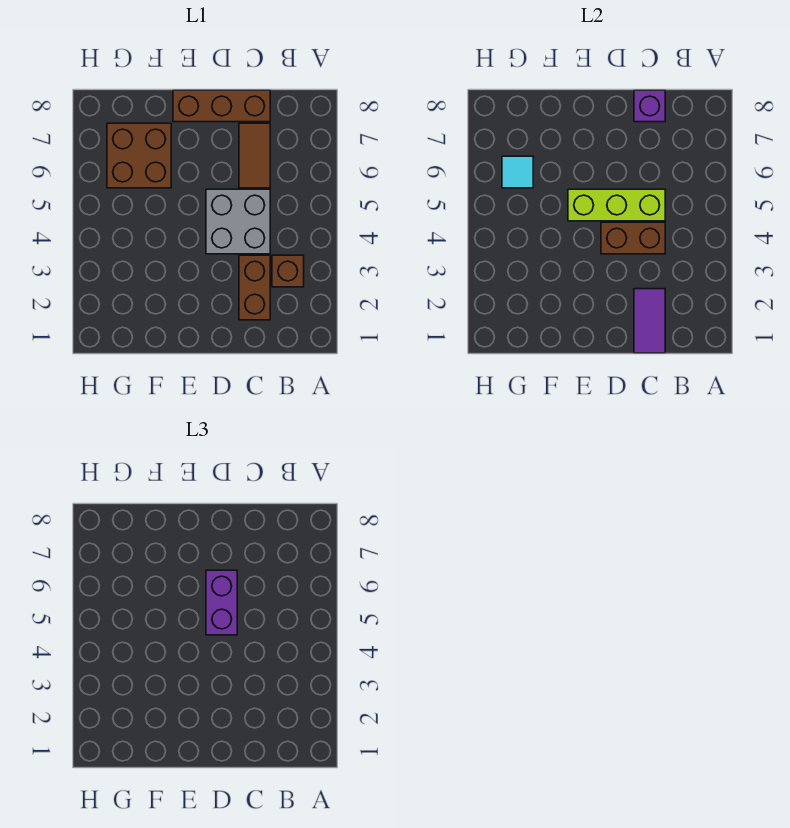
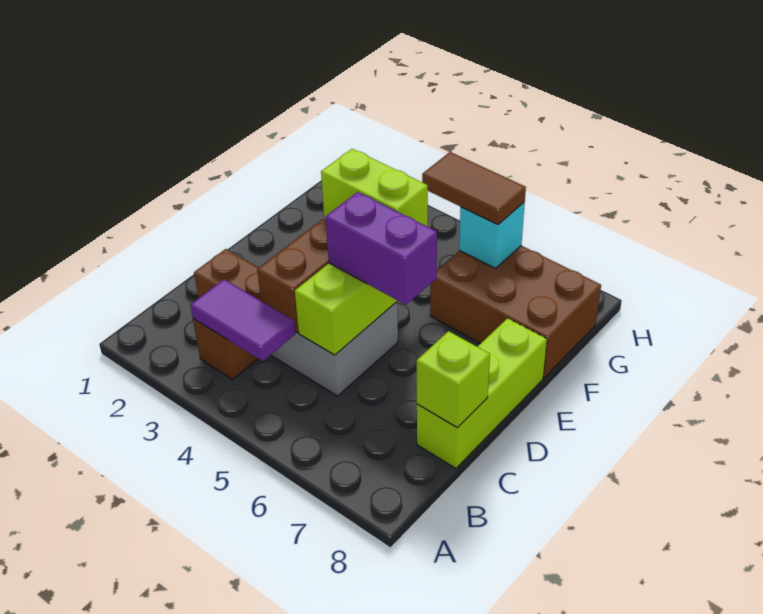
purple tile C1:C2 level 2 -> purple tile B3:B4 level 2
brown tile C6:C7 level 1 -> brown tile G5:G6 level 3
brown brick C8:E8 level 1 -> lime brick C8:E8 level 1
purple brick C8 level 2 -> lime brick C8 level 2
none -> lime brick E4:E5 level 3
brown brick F6:G7 level 1 -> brown brick F6:G8 level 1
cyan tile G6 level 2 -> cyan brick G6 level 2

